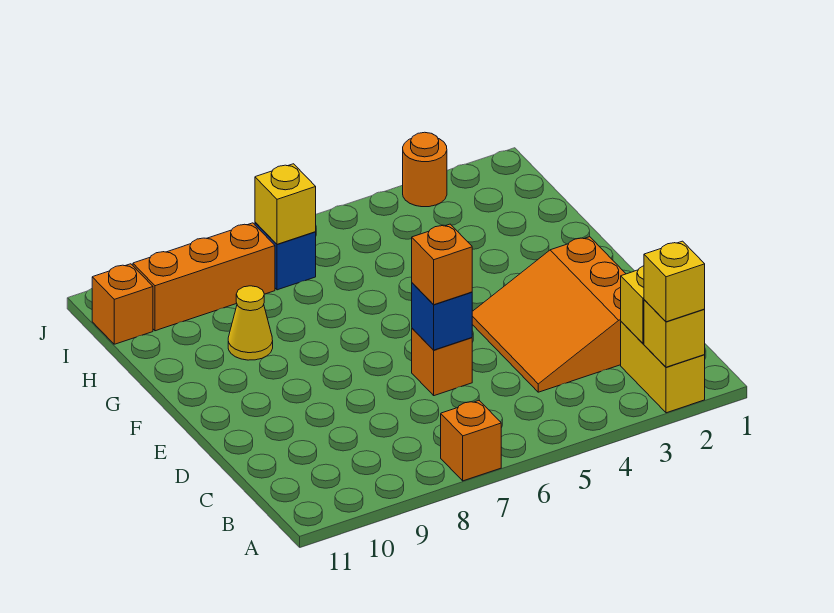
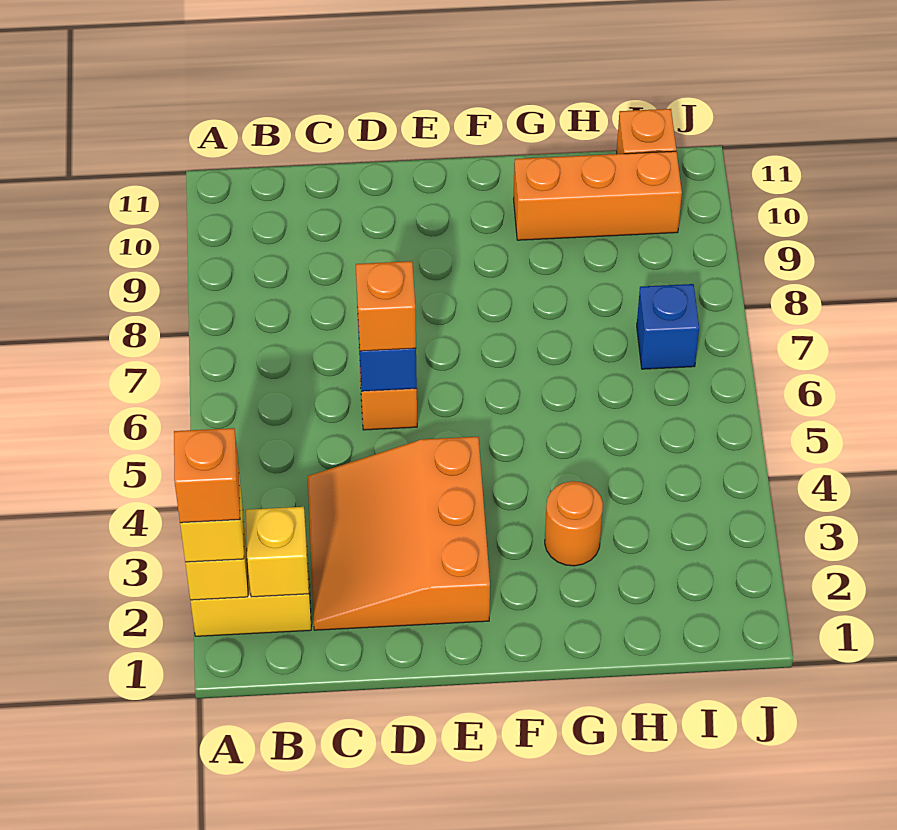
orange brick A7 level 1 -> orange brick A2 level 4
orange slope C2:E4 level 1 top 2 -> orange slope C2:E4 level 1 top E
yellow cone G9 level 1 -> none
yellow brick I7 level 2 -> none
orange brick I8:I10 level 1 -> orange brick G10:I10 level 1
orange round brick J3 level 1 -> orange round brick G3 level 1

